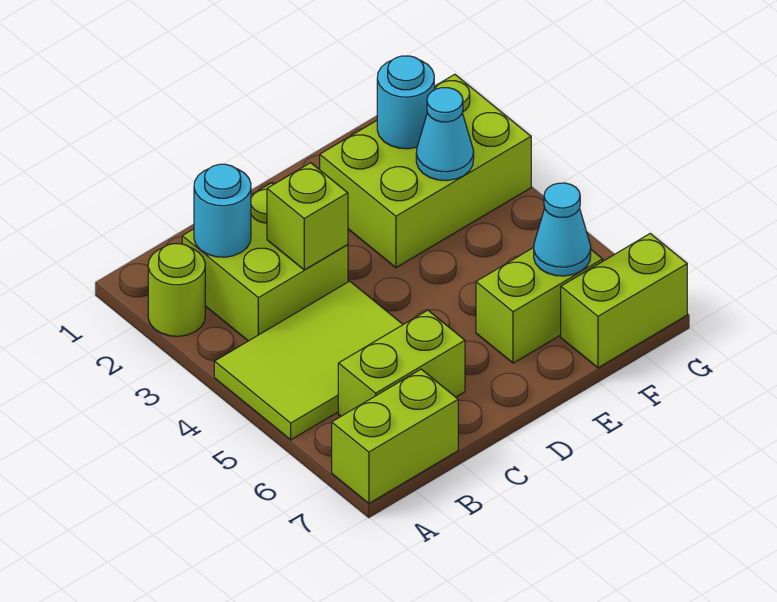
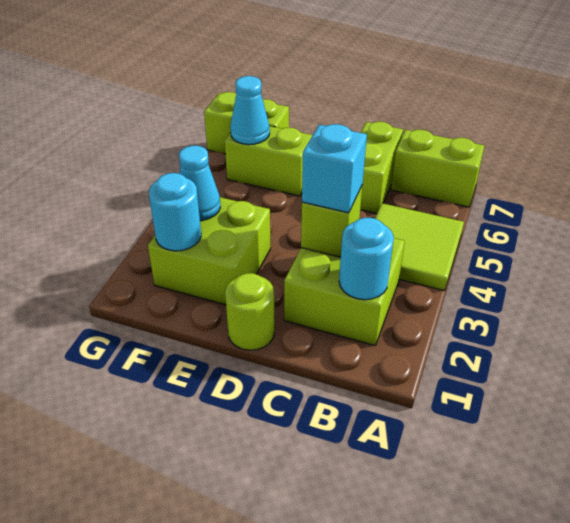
lime round brick A2 level 1 -> lime round brick D1 level 1
lime tile A4:C5 level 1 -> lime tile A4:B5 level 1
lime brick B6:C6 level 1 -> lime brick C6:C7 level 1
none -> cyan brick C3 level 3
lime brick E2:G3 level 1 -> lime brick E2:F3 level 1

